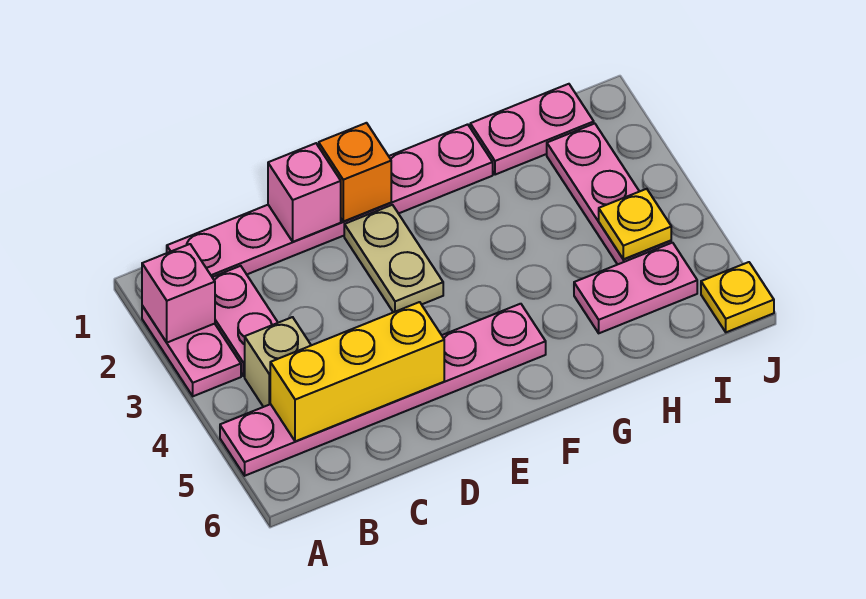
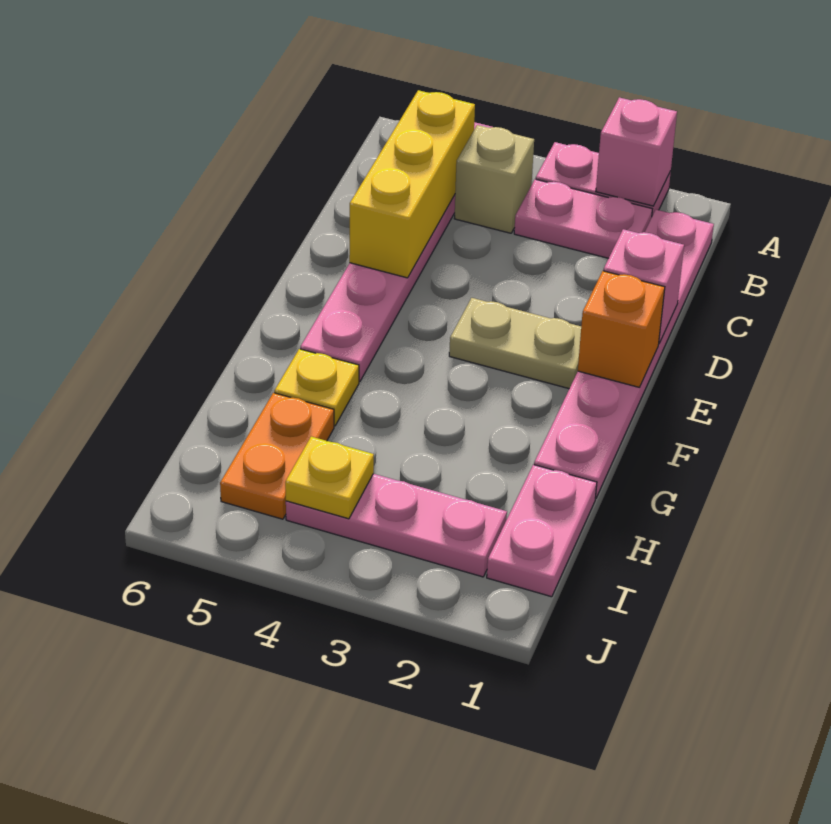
pink plate H5:I5 level 1 -> orange plate H5:I5 level 1
yellow plate J6 level 1 -> yellow plate G5 level 1

